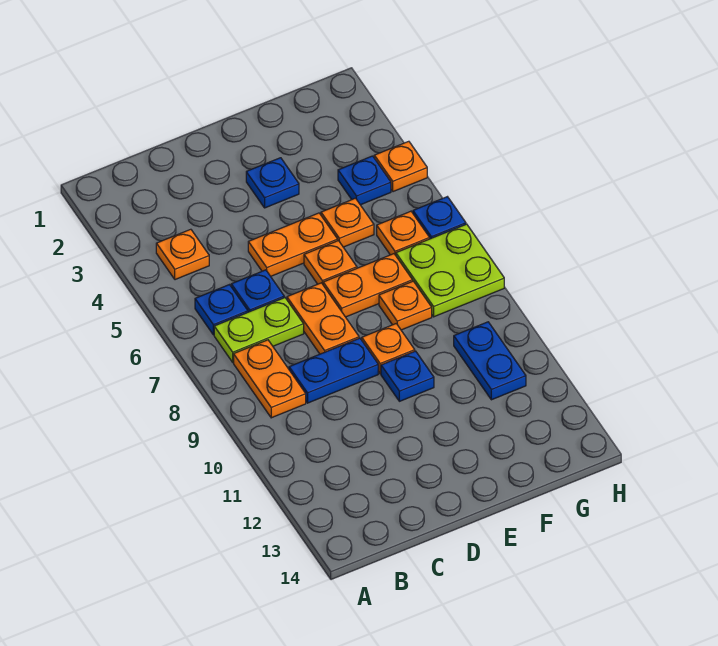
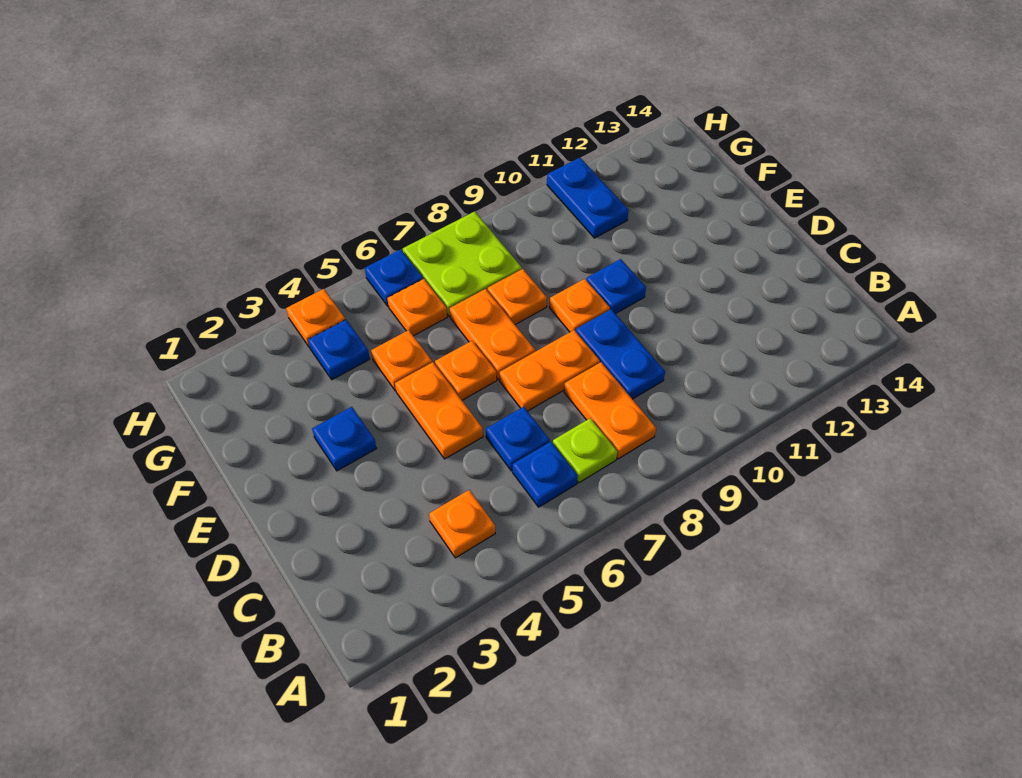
lime plate B7:C7 level 1 -> lime plate B7 level 1
orange plate B8:B9 level 1 -> orange plate B8:C8 level 1
blue plate G10:G11 level 1 -> blue plate G11:H11 level 1

